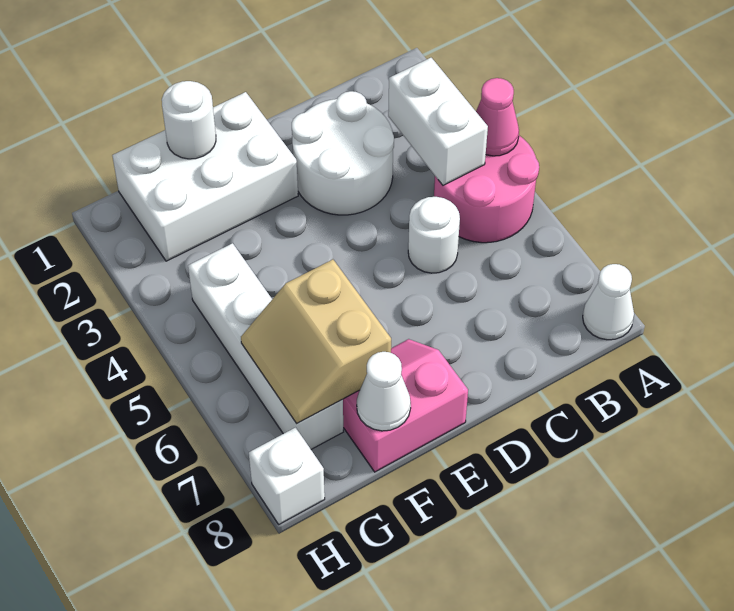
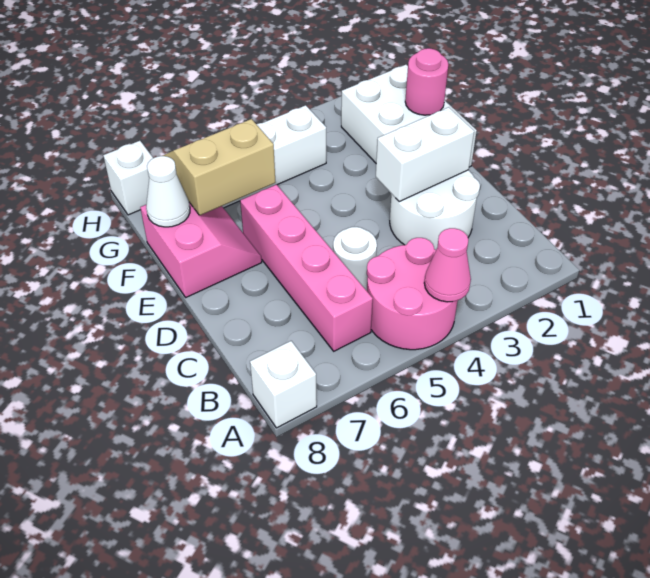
white cone A8 level 1 -> white brick A8 level 1
white brick B3:B4 level 2 -> white brick D2:D3 level 2
none -> pink brick B6:E6 level 1
white round brick F1 level 2 -> pink round brick F1 level 2

